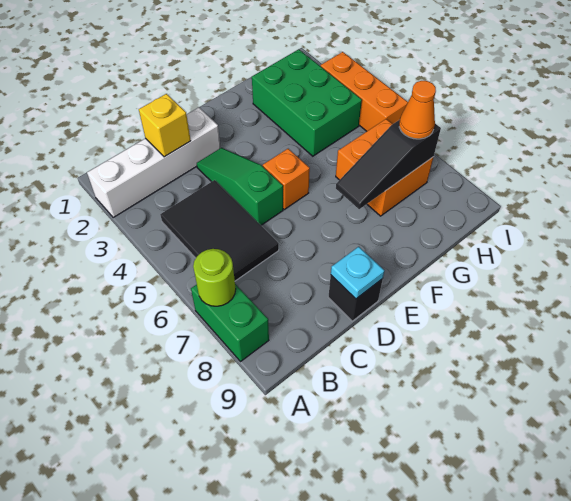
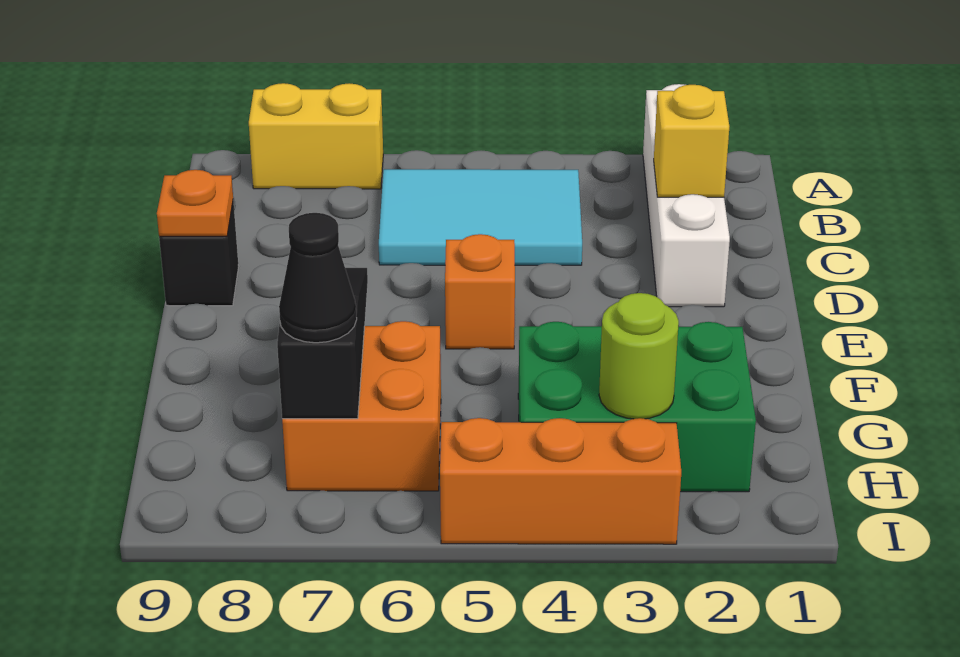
green brick A7:A8 level 1 -> yellow brick A7:A8 level 1
lime round brick A7 level 2 -> lime round brick H3 level 2
black tile B4:C6 level 1 -> cyan tile B4:C6 level 1
green slope D3:D5 level 1 top 5 -> none
cyan plate D9 level 2 -> orange plate D9 level 2
orange cone H7 level 3 -> black cone H7 level 3

